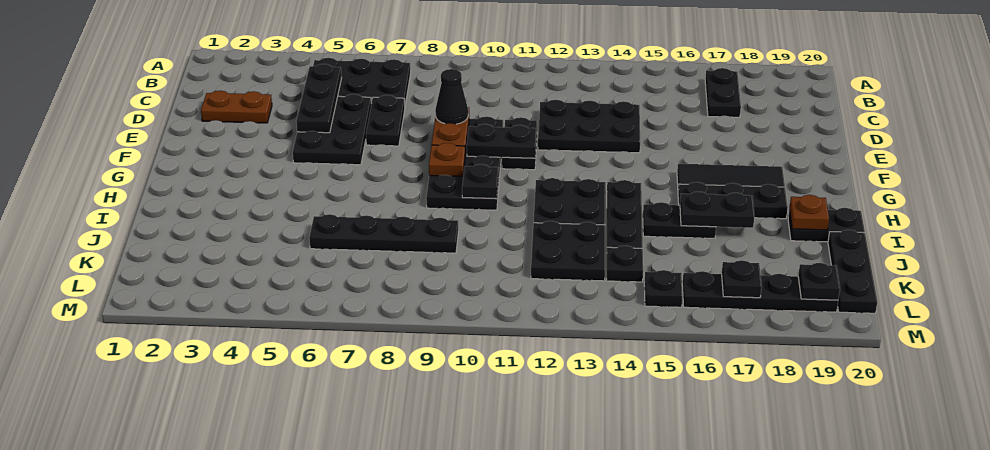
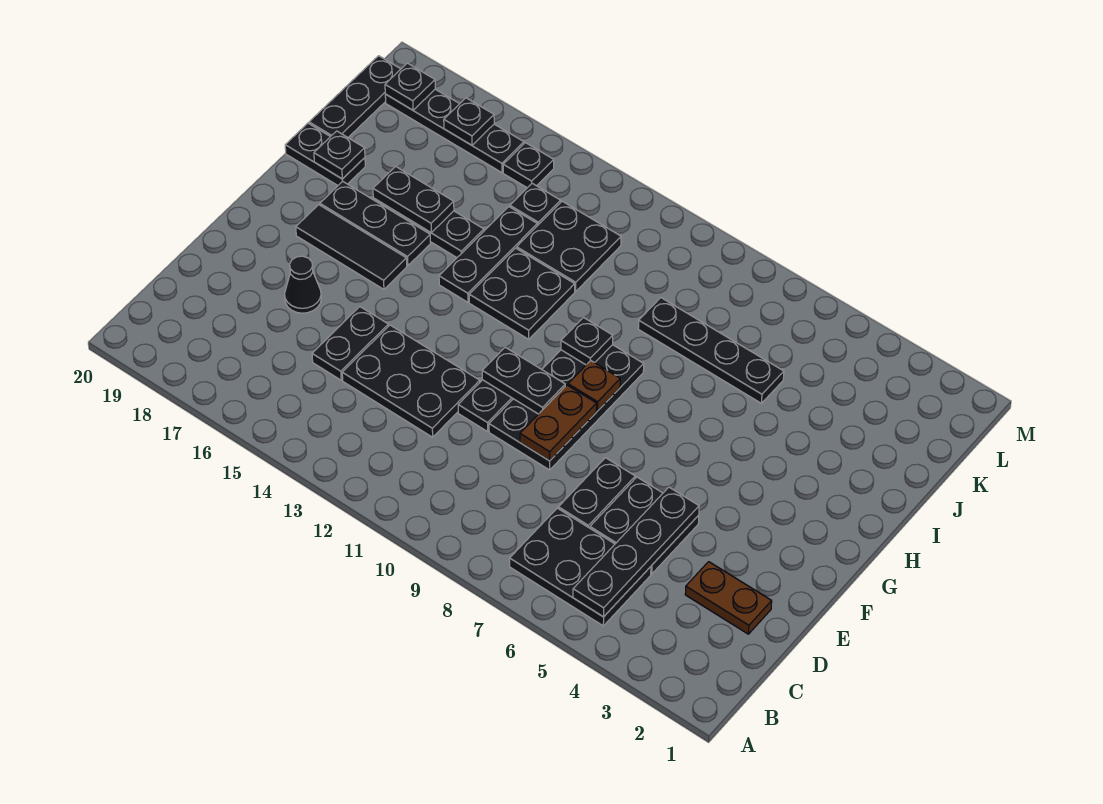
black plate B17:C17 level 1 -> black plate D15:E15 level 1
black plate C5:E5 level 2 -> black plate B5:E5 level 2
black plate D5:F6 level 1 -> black plate D5:E6 level 1
black cone E9 level 3 -> black cone E17 level 1
brown plate I19 level 2 -> black plate I19 level 2

